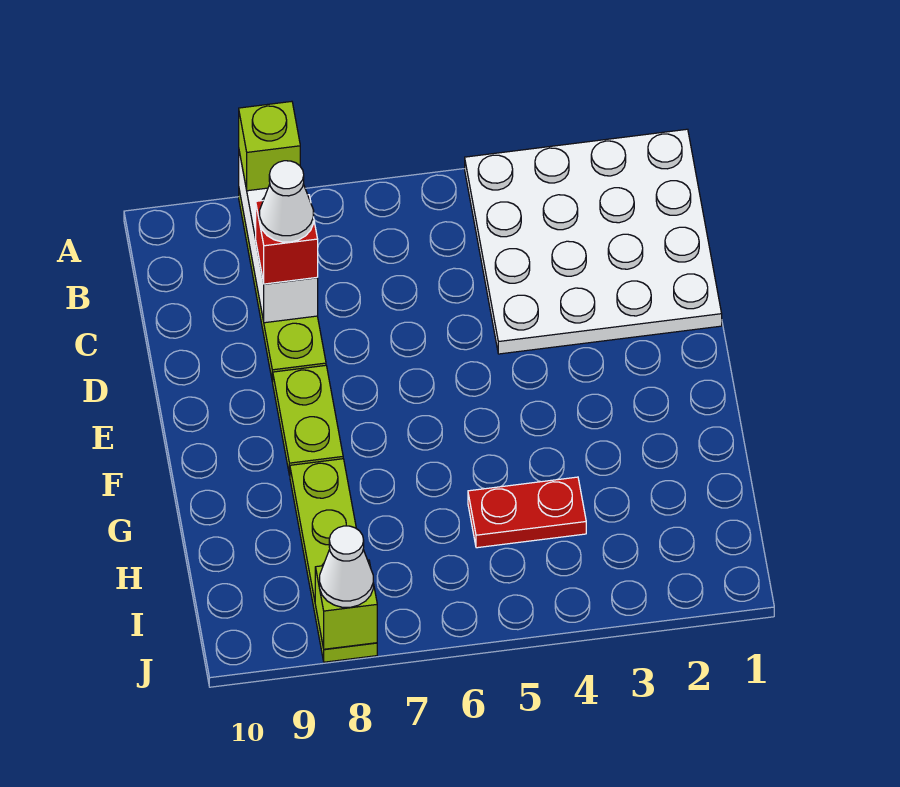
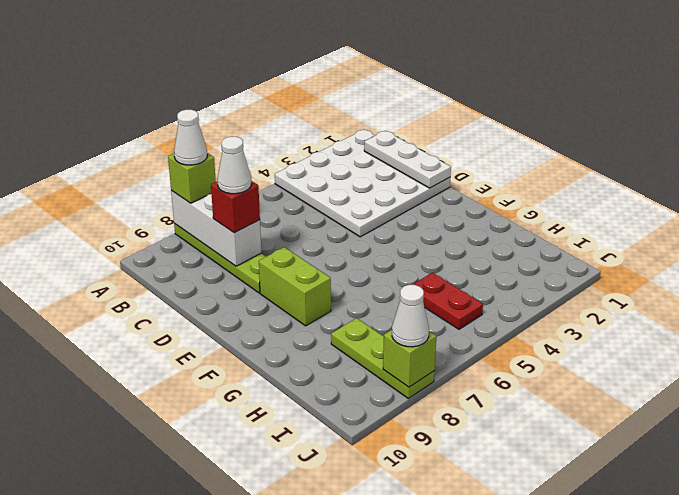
none -> white cone A8 level 4
none -> white plate B1:D1 level 2
lime plate E8:F8 level 1 -> lime brick E8:F8 level 1
lime plate G8:J8 level 1 -> lime plate H8:J8 level 1
red plate H4:H5 level 1 -> red plate H5:I5 level 1

